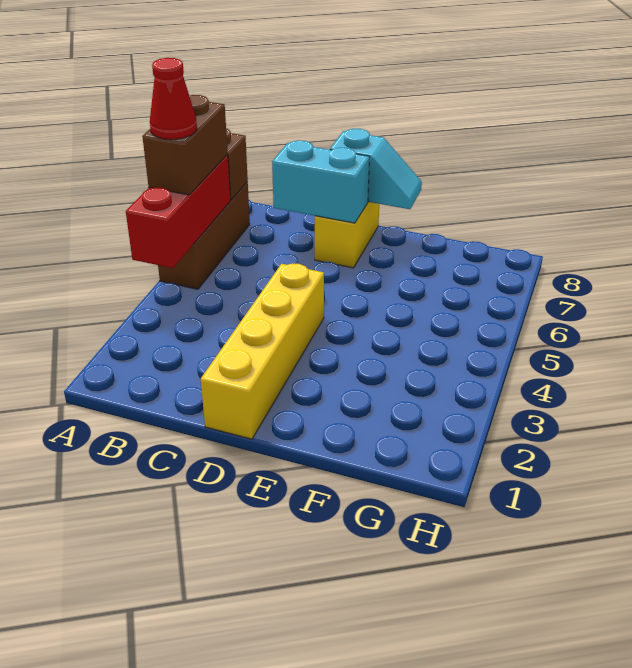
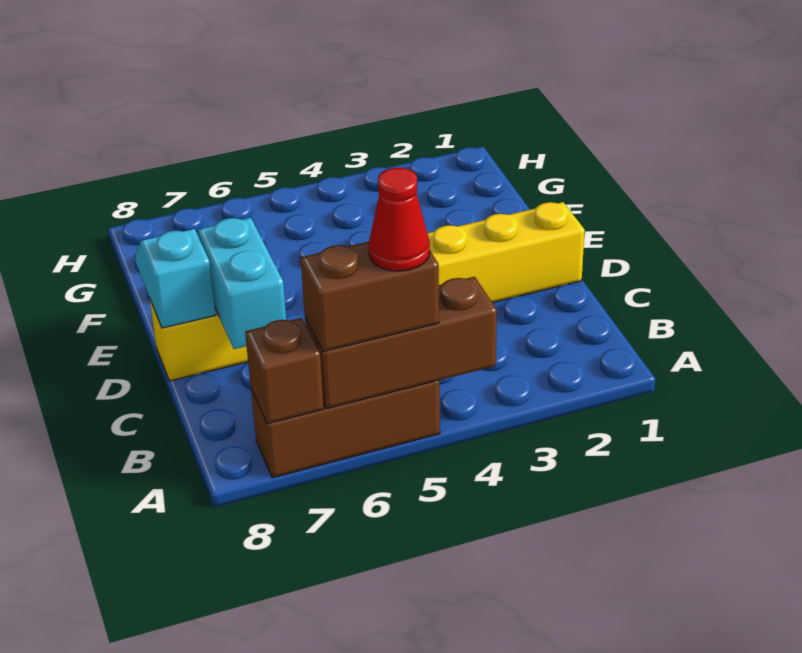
red brick A4:A6 level 2 -> brown brick A4:A6 level 2

